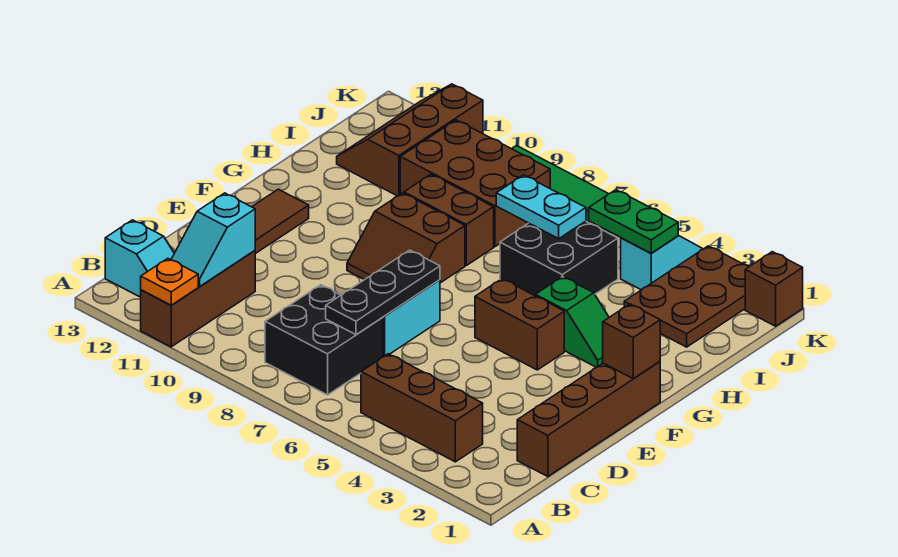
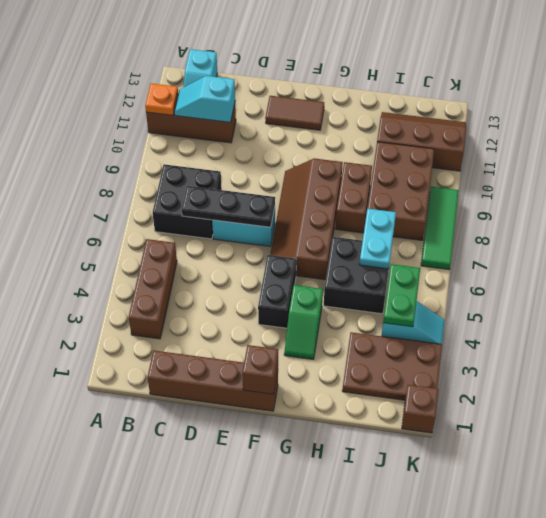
brown brick F4:F5 level 1 -> black brick F4:F5 level 1
brown slope F8:G9 level 1 top G -> brown slope F6:G9 level 1 top G

